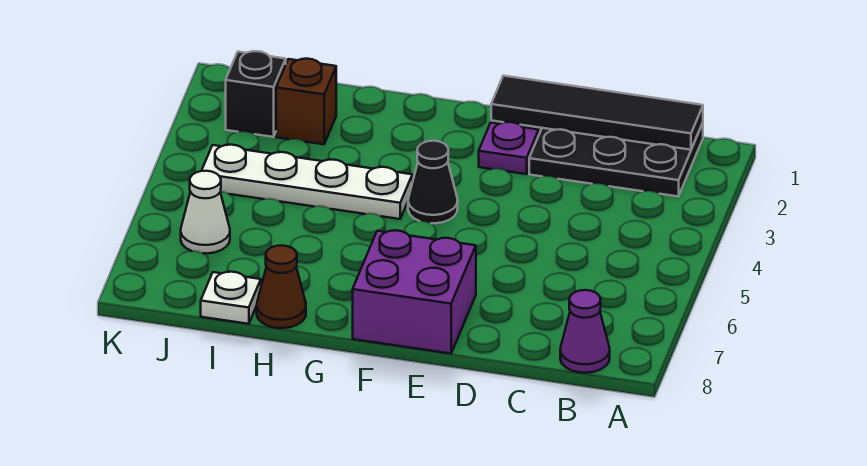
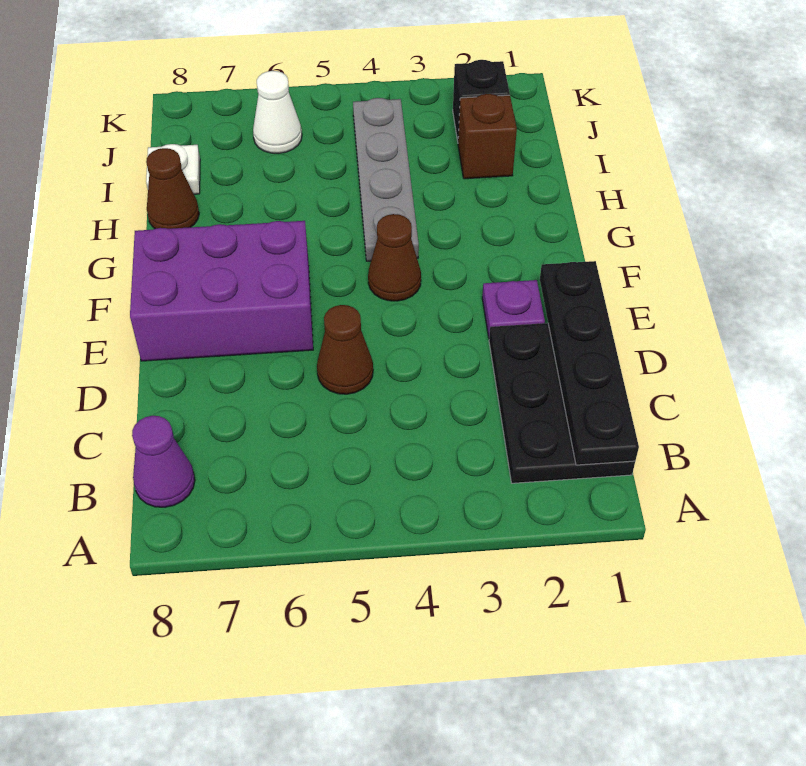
black tile B1:E1 level 2 -> black plate B1:E1 level 2
none -> brown cone D5 level 1
purple brick E7:F8 level 1 -> purple brick E6:F8 level 1
black cone F4 level 1 -> brown cone F4 level 1
white plate G4:J4 level 1 -> grey plate G4:J4 level 1

